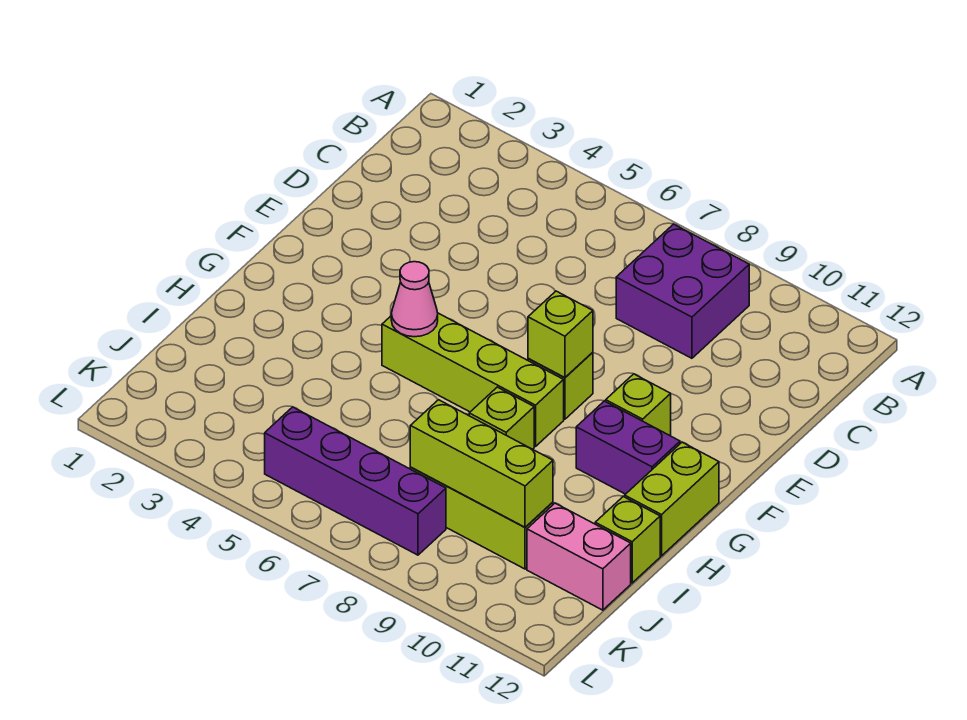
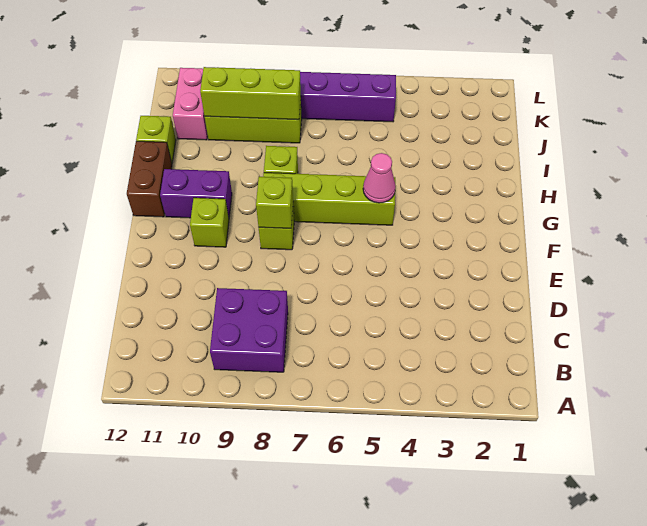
lime brick G12:H12 level 1 -> brown brick G12:H12 level 1
pink brick J11:J12 level 1 -> pink brick J11:K11 level 1

